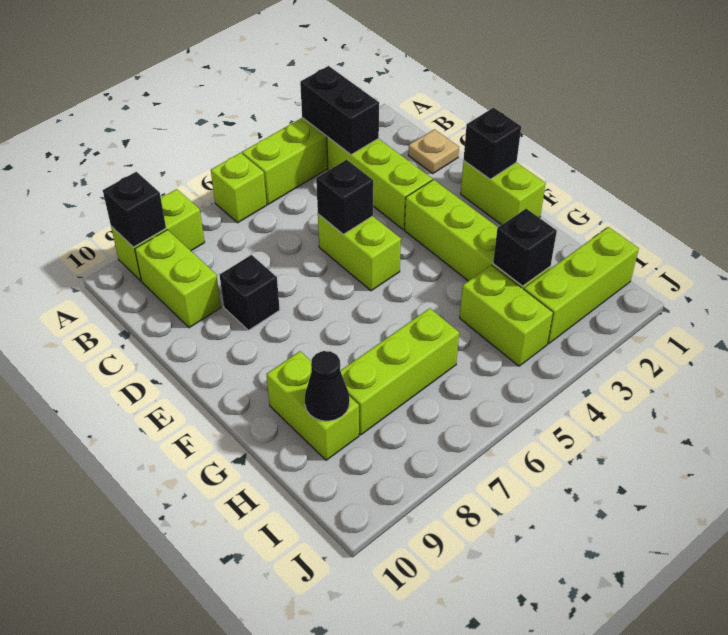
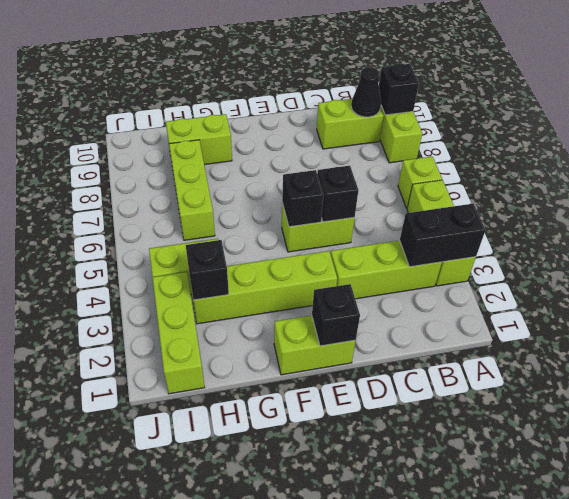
tan plate C1 level 1 -> none
black brick D8 level 1 -> black brick E5 level 2
black cone H9 level 2 -> black cone B9 level 2

